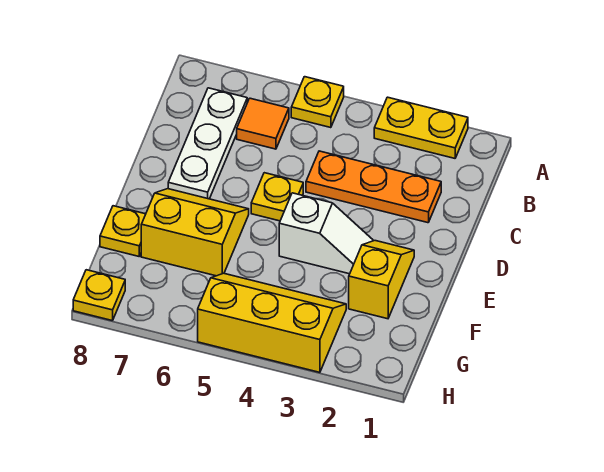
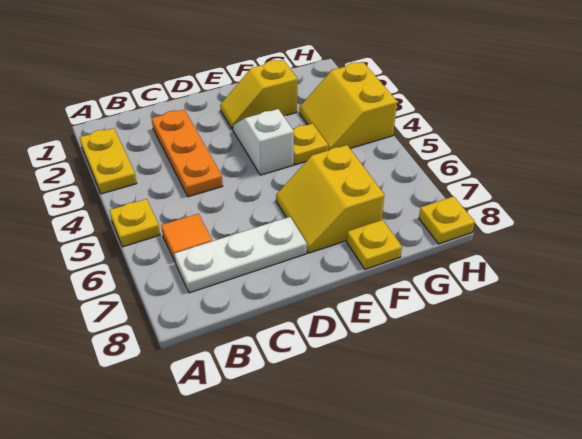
yellow plate D5 level 1 -> yellow plate F4 level 1
yellow slope G3:H5 level 1 top H -> yellow slope G3:H4 level 1 top H

